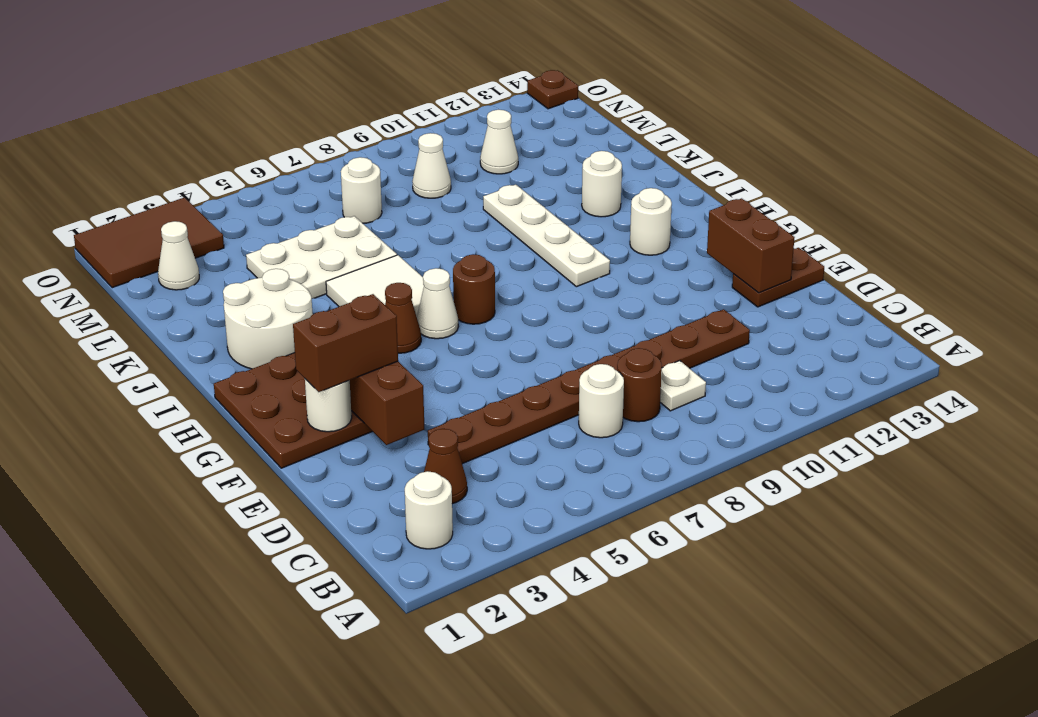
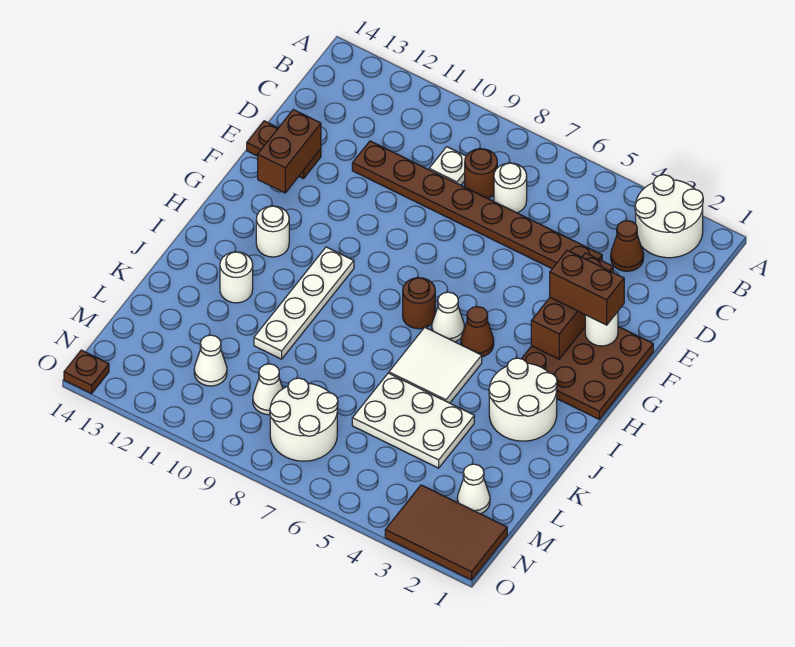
white round brick B2 level 1 -> white round brick A2:B3 level 1
white round brick M7 level 1 -> white round brick M7:N8 level 1

